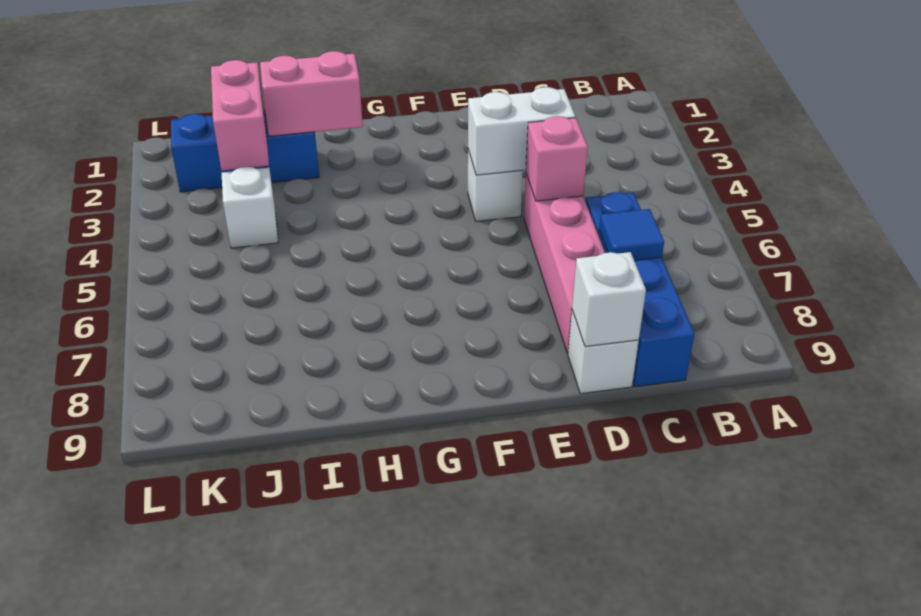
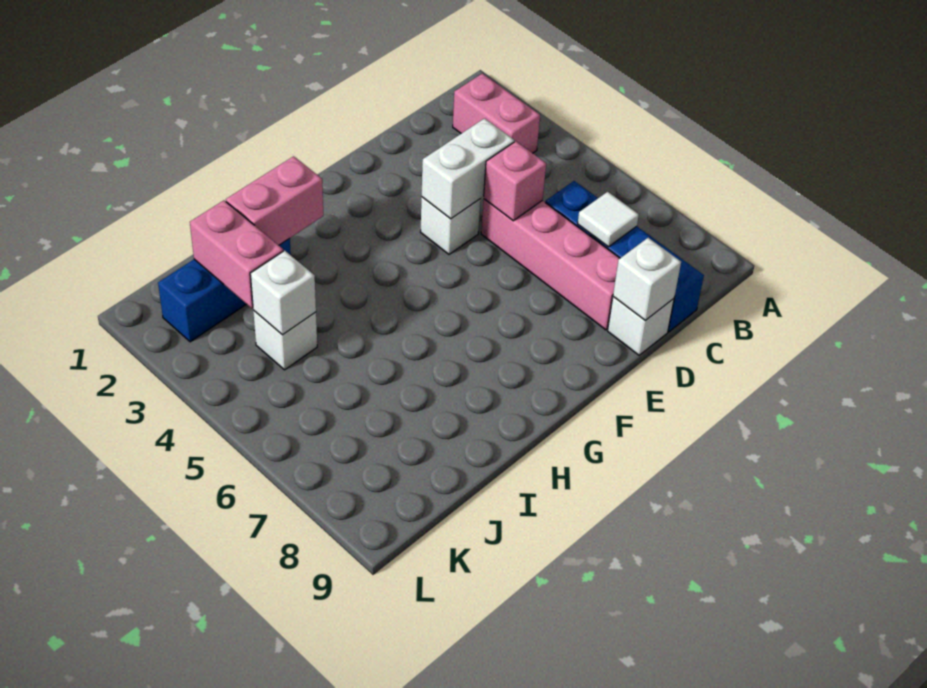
none -> pink brick B2:B3 level 1
blue tile C7 level 2 -> white tile C7 level 2
none -> white brick J4 level 2

